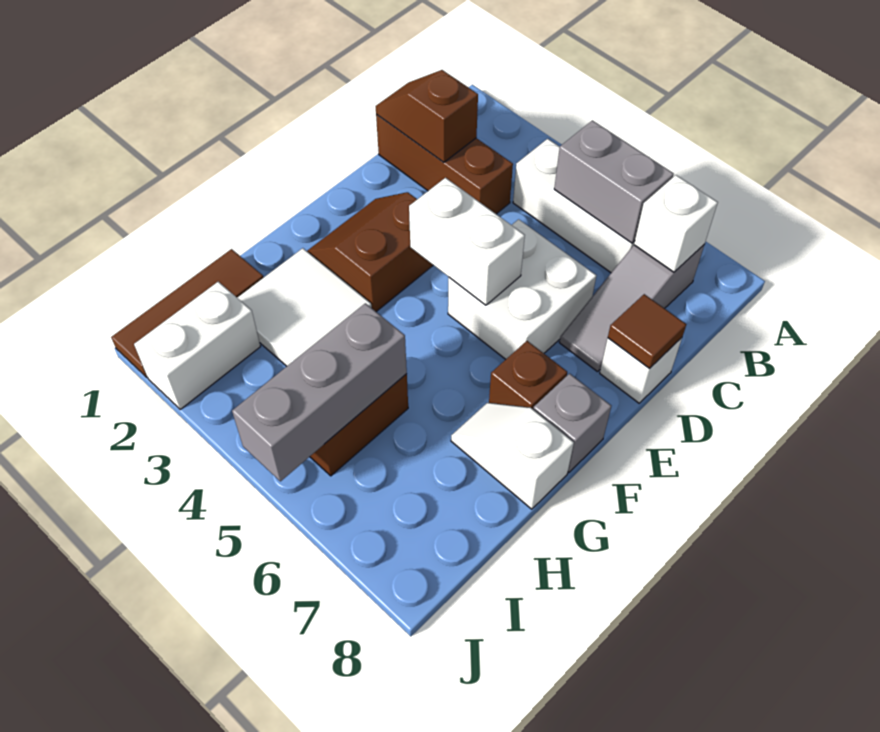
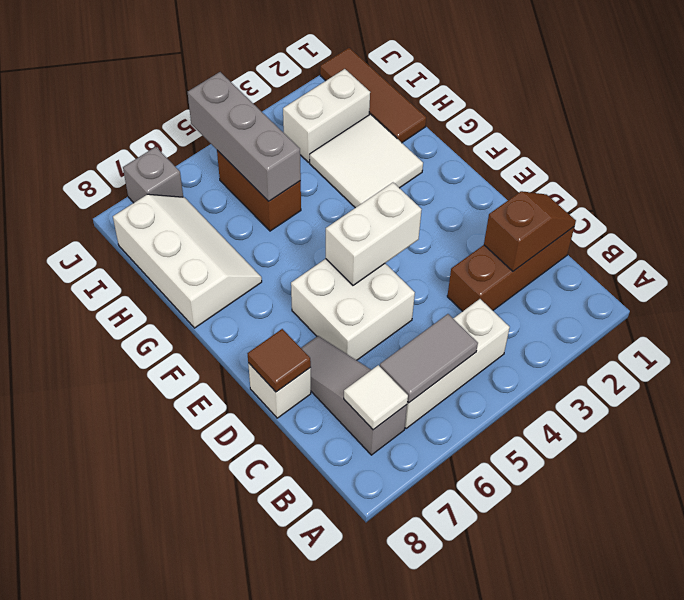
grey brick B5:B6 level 2 -> grey tile B5:B6 level 2
white brick B7 level 2 -> white tile B7 level 2
brown slope E2:F3 level 1 top 3 -> none
brown brick F7 level 1 -> none
grey brick F8 level 1 -> grey brick J7 level 1
white slope G7:G8 level 1 top 8 -> white slope G7:I8 level 1 top 8
white brick I2:J2 level 1 -> white brick I2:I3 level 1

